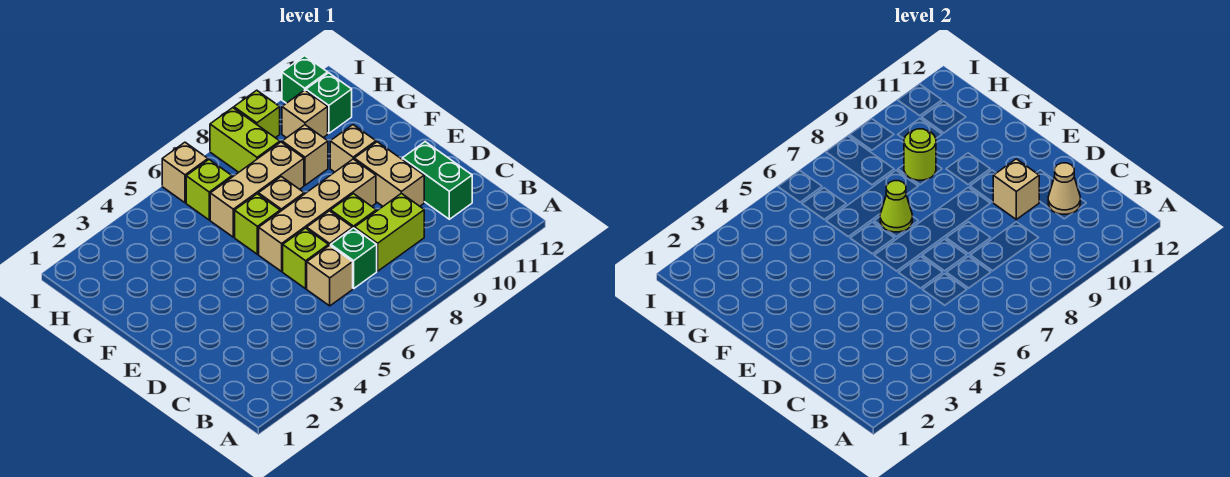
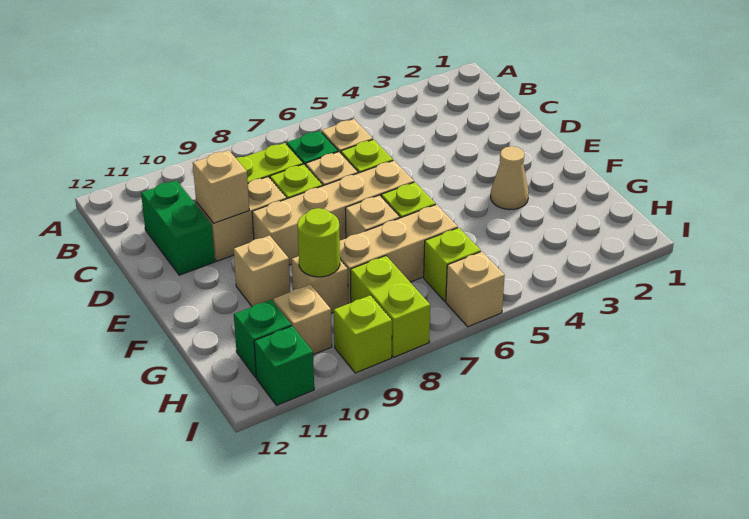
tan cone C11 level 2 -> tan cone F3 level 1
tan brick D10:E10 level 1 -> tan brick D9:D10 level 1
lime cone F7 level 2 -> none

